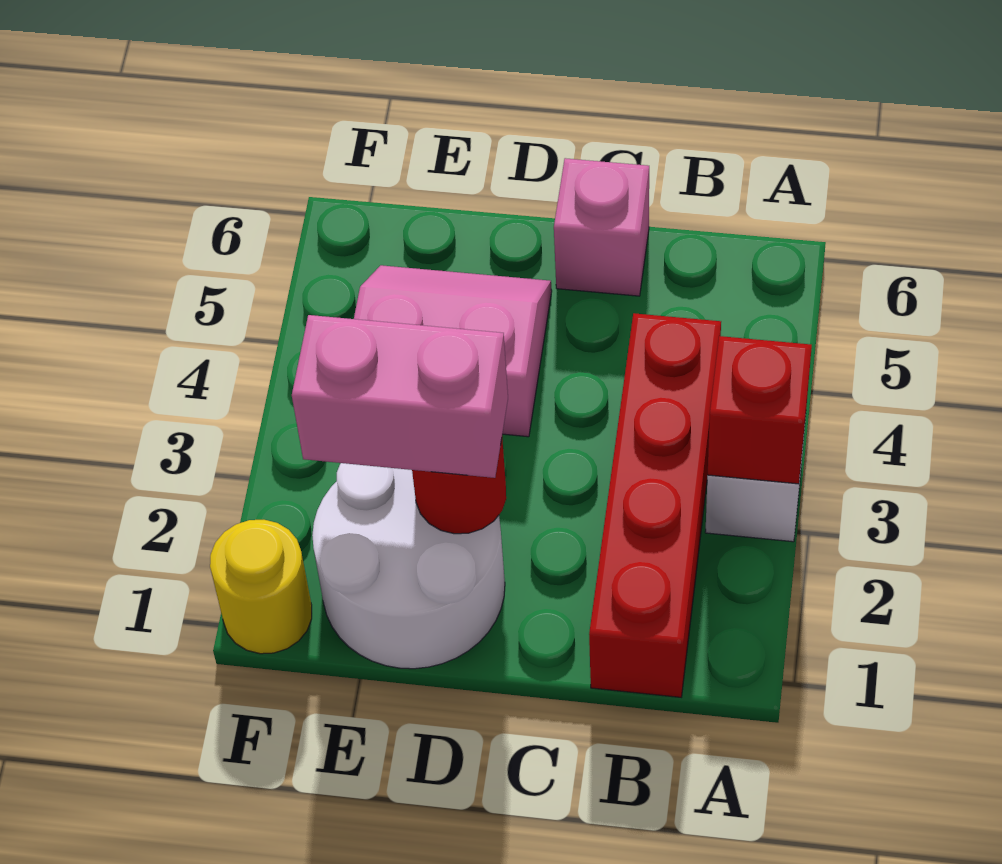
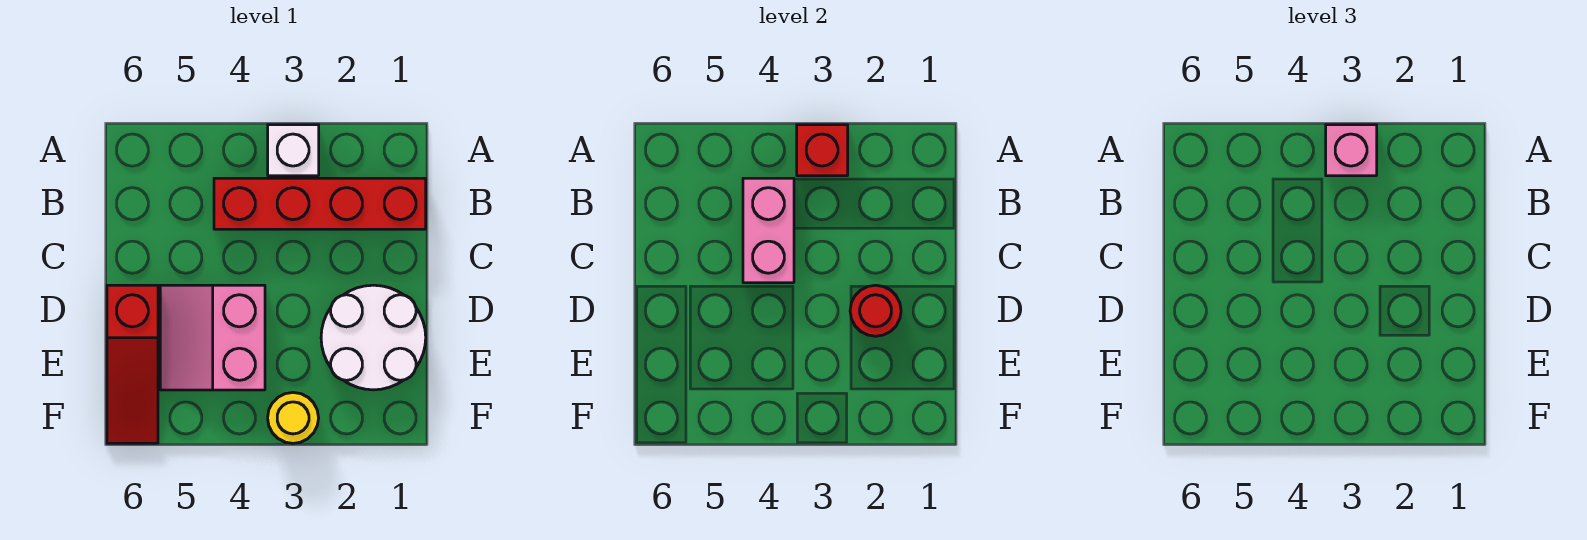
pink brick C6 level 1 -> pink brick A3 level 3
pink brick D2:E2 level 3 -> pink brick B4:C4 level 2
none -> red slope D6:F6 level 1 top D
yellow round brick F1 level 1 -> yellow round brick F3 level 1

